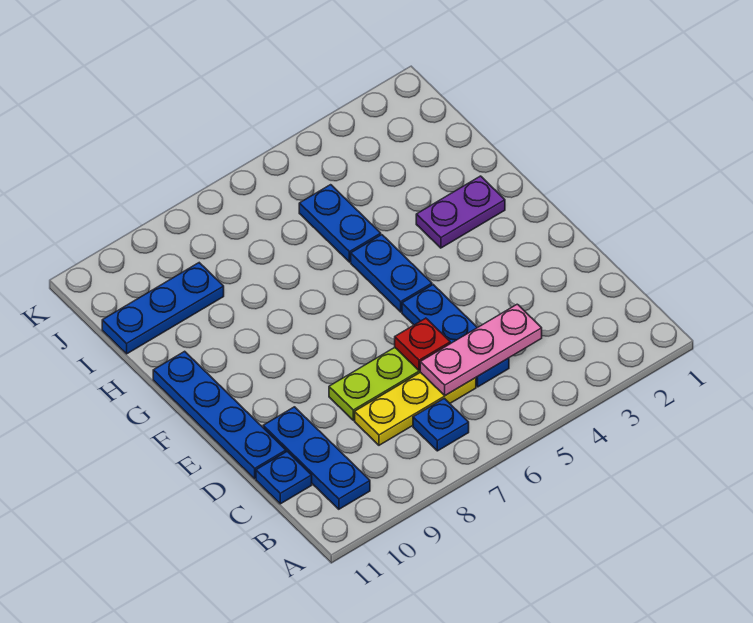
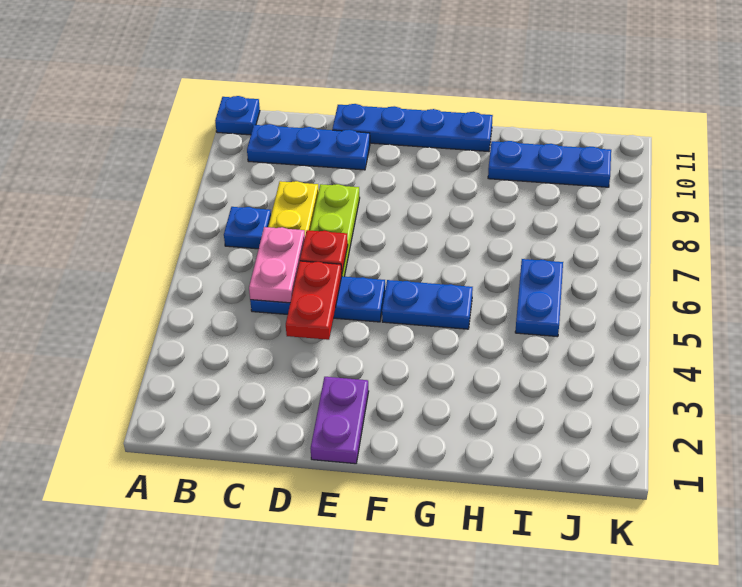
pink plate C4:C6 level 2 -> pink plate C5:C6 level 2
blue plate C11 level 1 -> blue plate A11 level 1
none -> red plate D4:D5 level 2
purple plate G2:G3 level 1 -> purple plate E1:E2 level 1
blue plate H5:I5 level 1 -> blue plate I5:I6 level 1
blue plate I9:I11 level 1 -> blue plate H10:J10 level 1

